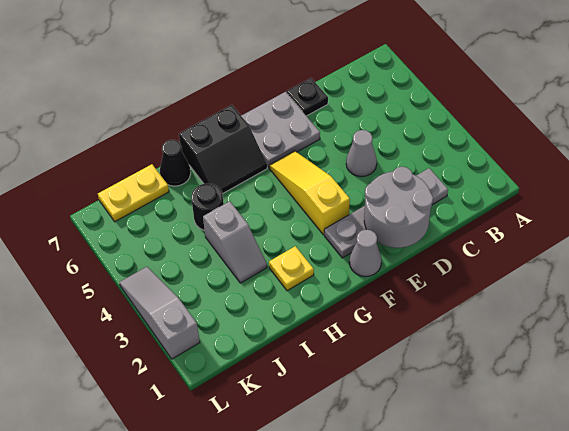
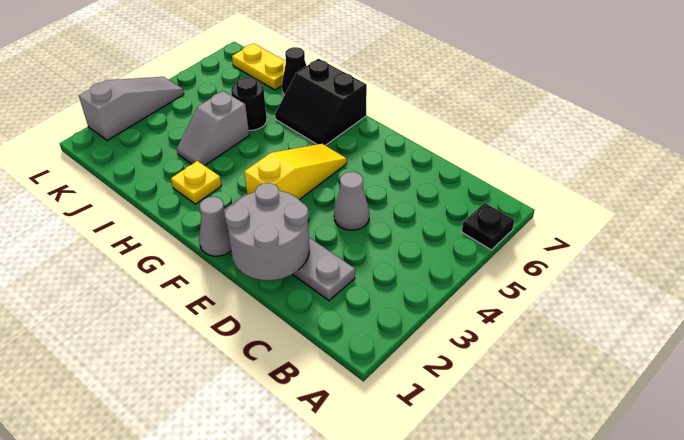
black plate D7 level 1 -> black plate A6 level 1
grey plate E6:F7 level 1 -> none

